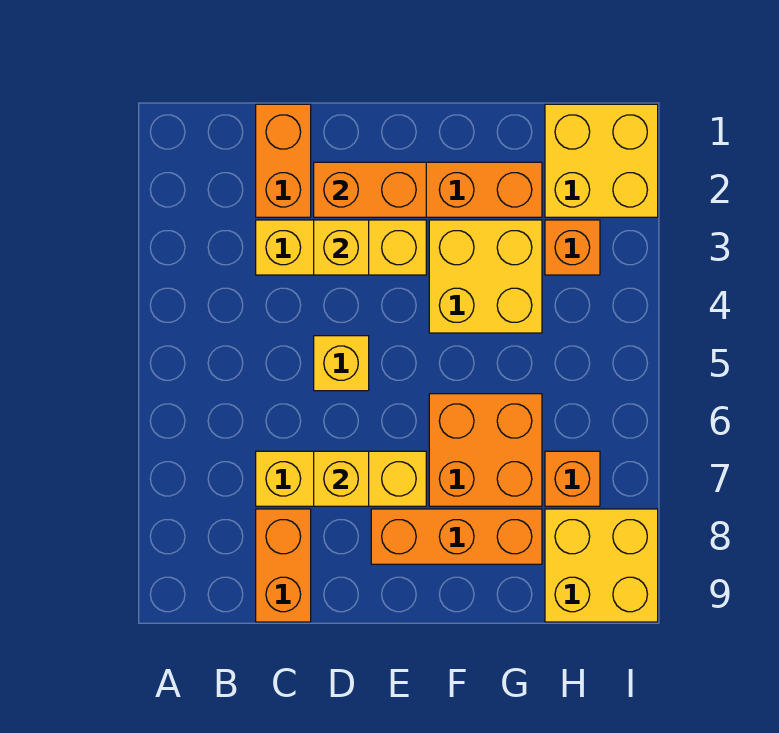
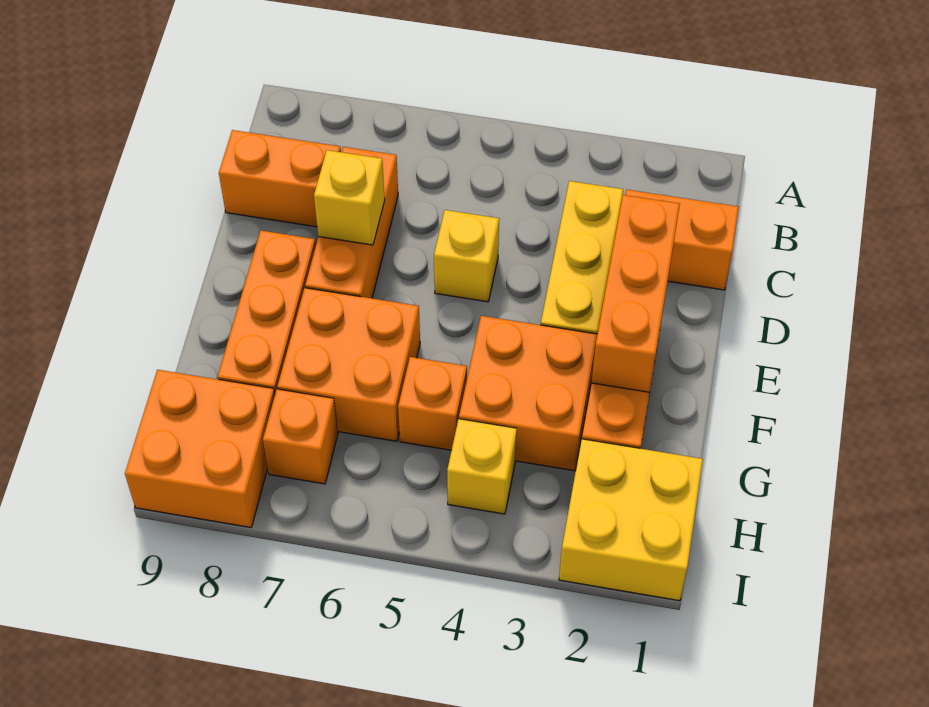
yellow brick C7:E7 level 1 -> orange brick C7:E7 level 1
orange brick D2:E2 level 2 -> orange brick D2:F2 level 2
yellow brick D3 level 2 -> yellow brick H4 level 1
yellow brick F3:G4 level 1 -> orange brick F3:G4 level 1
orange brick H3 level 1 -> orange brick G5 level 1
yellow brick H8:I9 level 1 -> orange brick H8:I9 level 1

